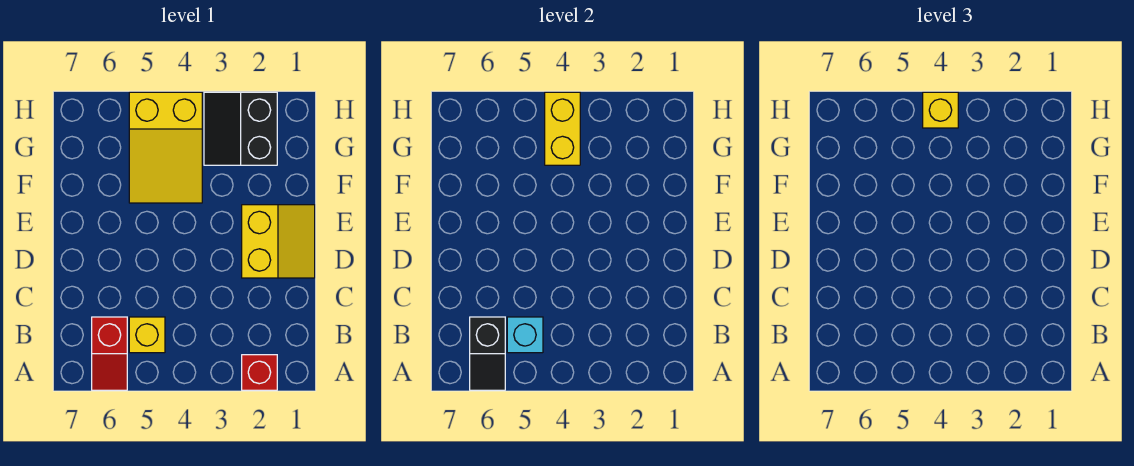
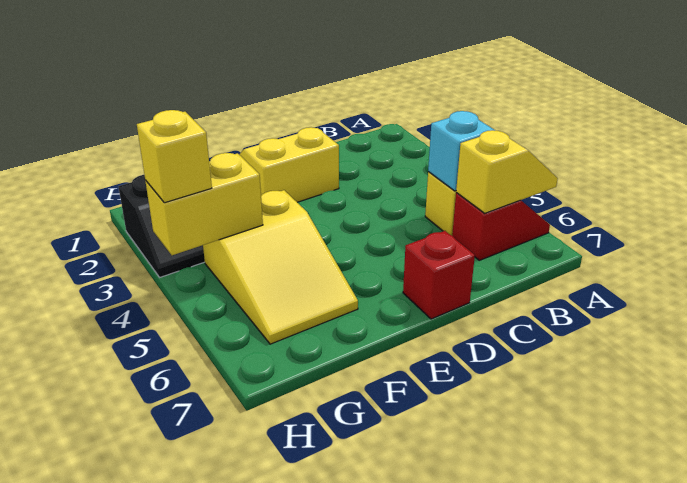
red brick A2 level 1 -> red brick D7 level 1
black slope A6:B6 level 2 top B -> yellow slope A6:B6 level 2 top B
yellow slope F4:H5 level 1 top H -> yellow slope F4:G6 level 1 top 4

